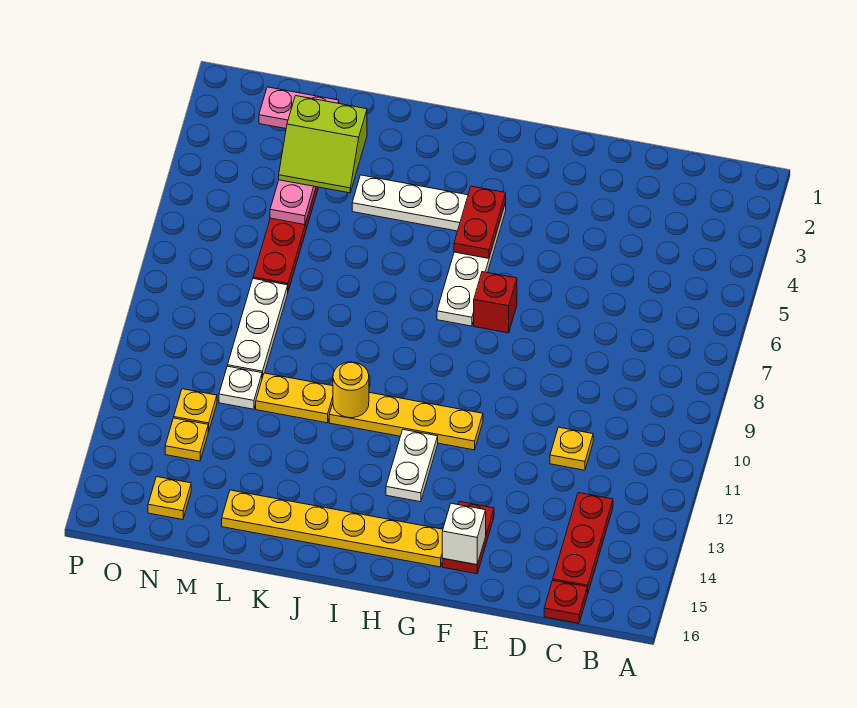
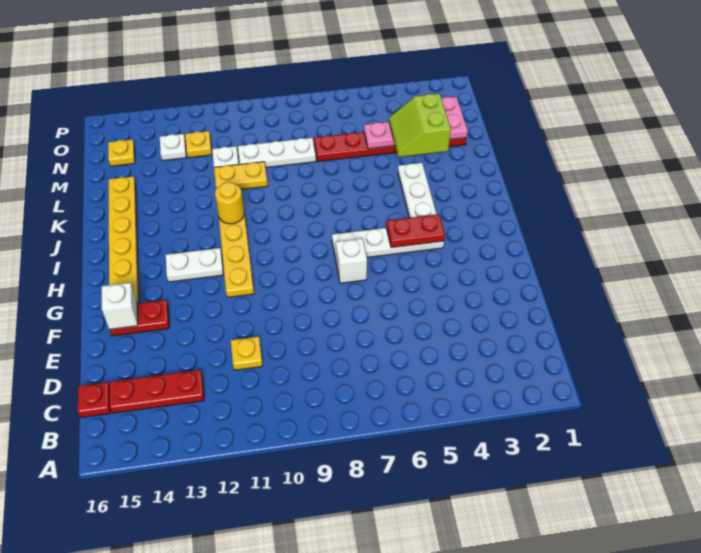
red brick G7 level 1 -> white brick G7 level 1
yellow plate K11:L11 level 1 -> yellow plate L10:L11 level 1
yellow plate N13 level 1 -> white plate N13 level 1

